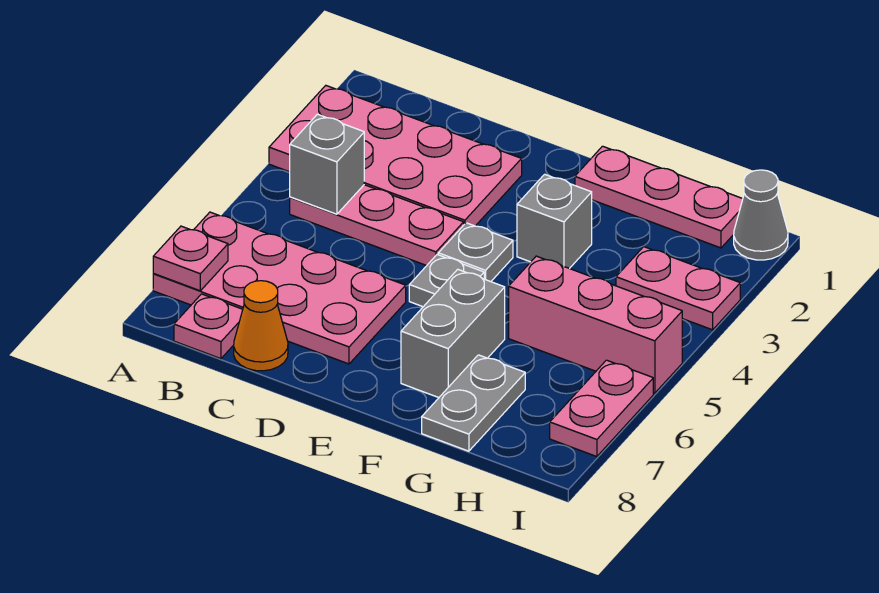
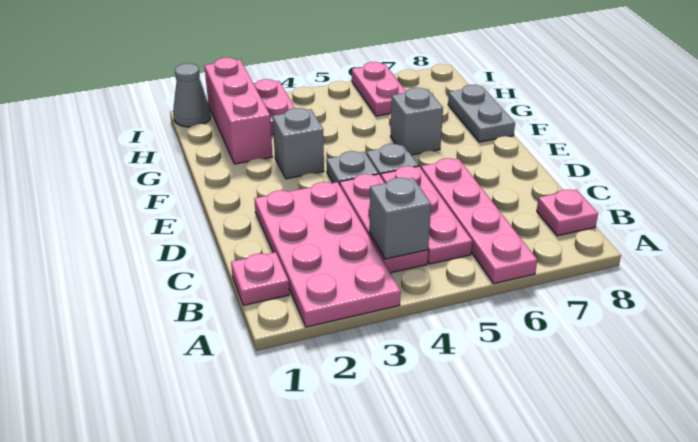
pink plate A6:D7 level 1 -> pink plate A6:D6 level 1
pink plate A7 level 2 -> pink plate B1 level 1
orange cone C8 level 1 -> none
pink plate F1:H1 level 1 -> pink plate B5:D5 level 1
grey brick F6:F7 level 1 -> grey brick F6 level 1
pink brick G5:I5 level 1 -> pink brick G2:I2 level 1
grey plate G7:G8 level 1 -> grey plate F8:G8 level 1
pink plate I6:I7 level 1 -> pink plate H6:I6 level 1

